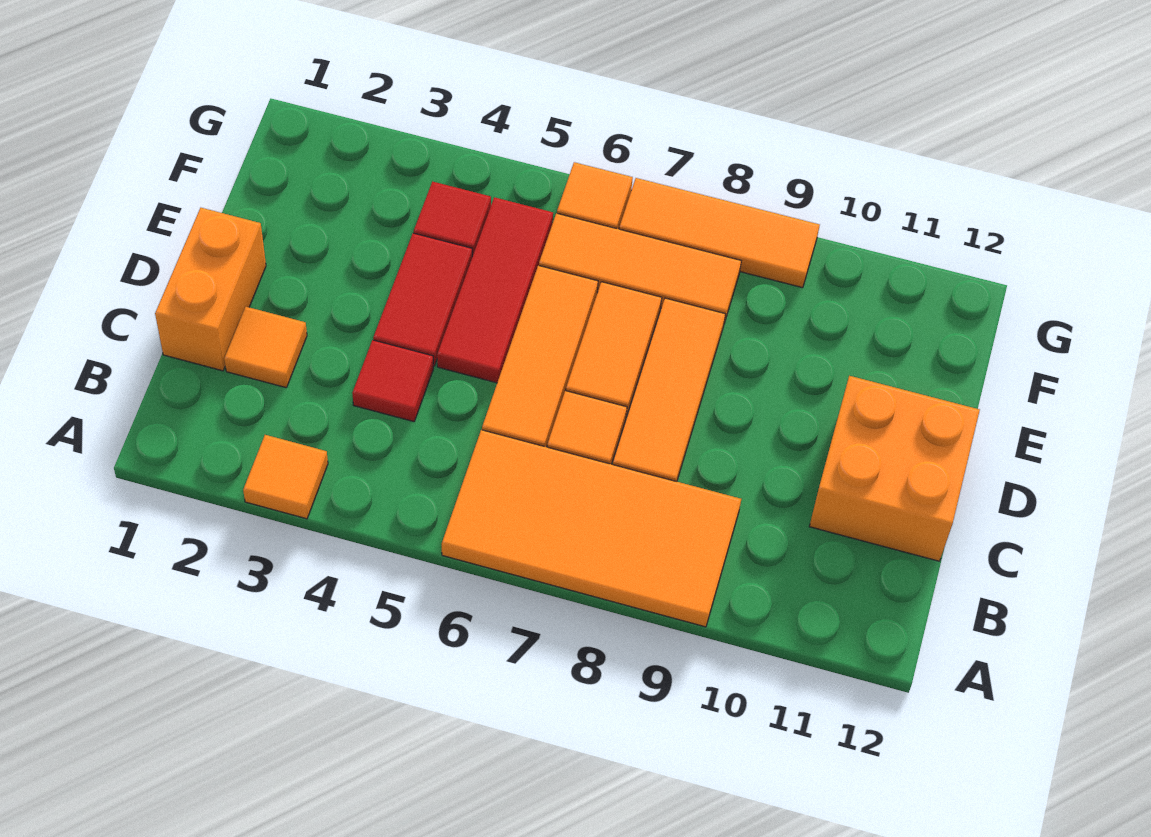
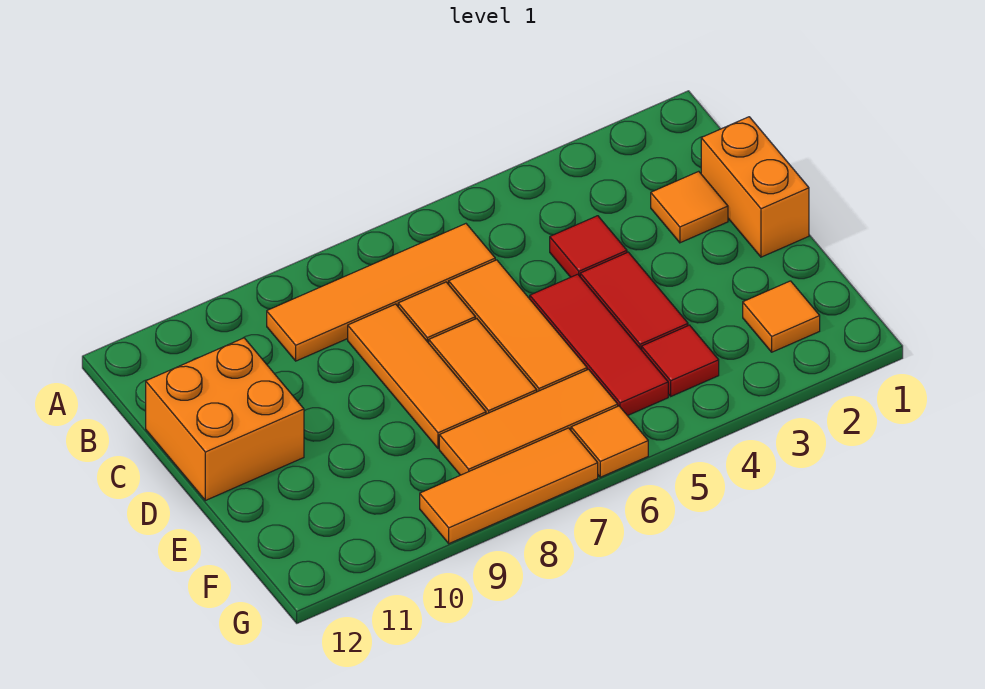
orange tile A3 level 1 -> orange tile F2 level 1
orange tile A6:B9 level 1 -> orange tile B6:B9 level 1

